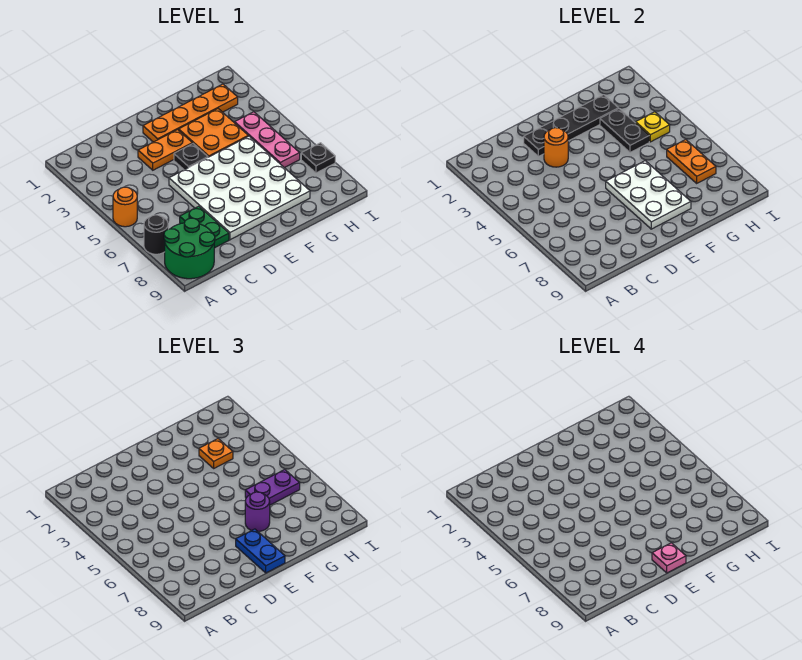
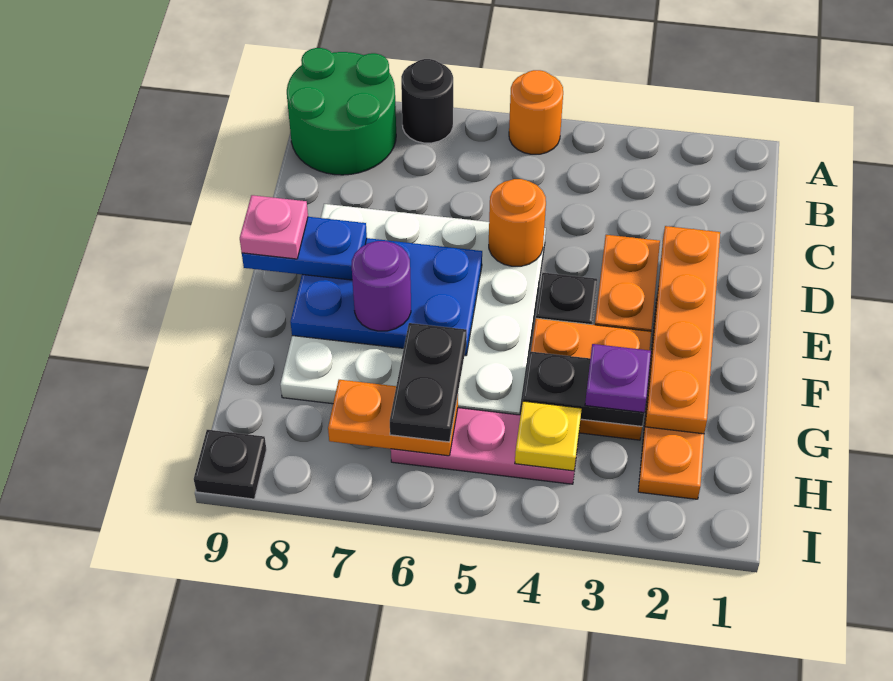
green plate C7:C8 level 1 -> none
black plate D2:G2 level 2 -> orange plate D2:G2 level 2
orange round brick D3 level 2 -> orange round brick D5 level 2
white plate E6:F8 level 2 -> blue plate E6:F8 level 2
orange plate G3 level 3 -> purple plate G3 level 3
purple plate G6:H6 level 3 -> black plate G6:H6 level 3
black plate I7 level 1 -> black plate I9 level 1

